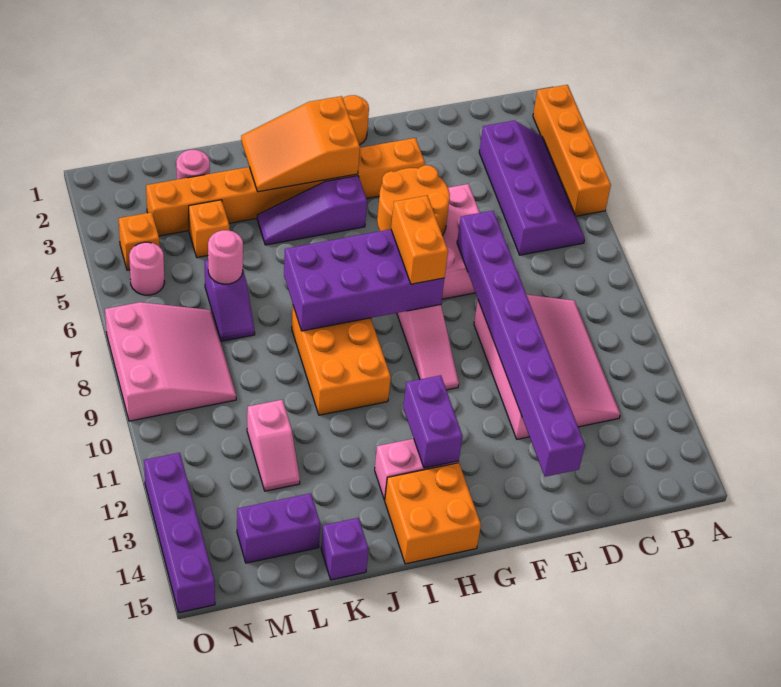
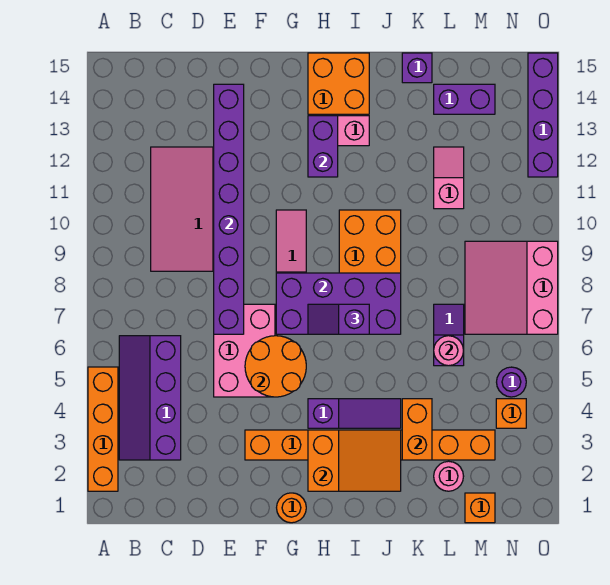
orange brick G7:G8 level 3 -> orange brick K3:K4 level 2
none -> purple slope H7:I7 level 3 top I
orange brick L4 level 1 -> orange brick M1 level 1
pink round brick N5 level 1 -> purple round brick N5 level 1

